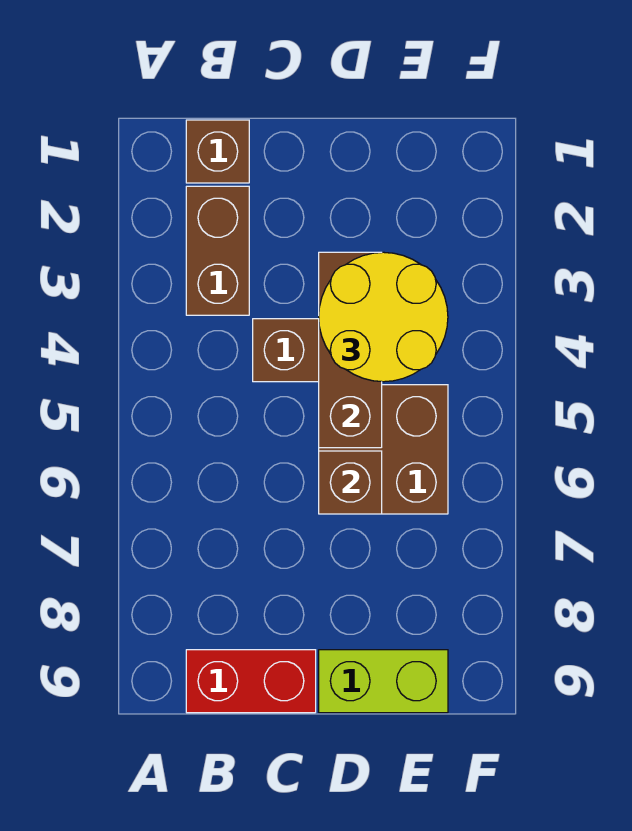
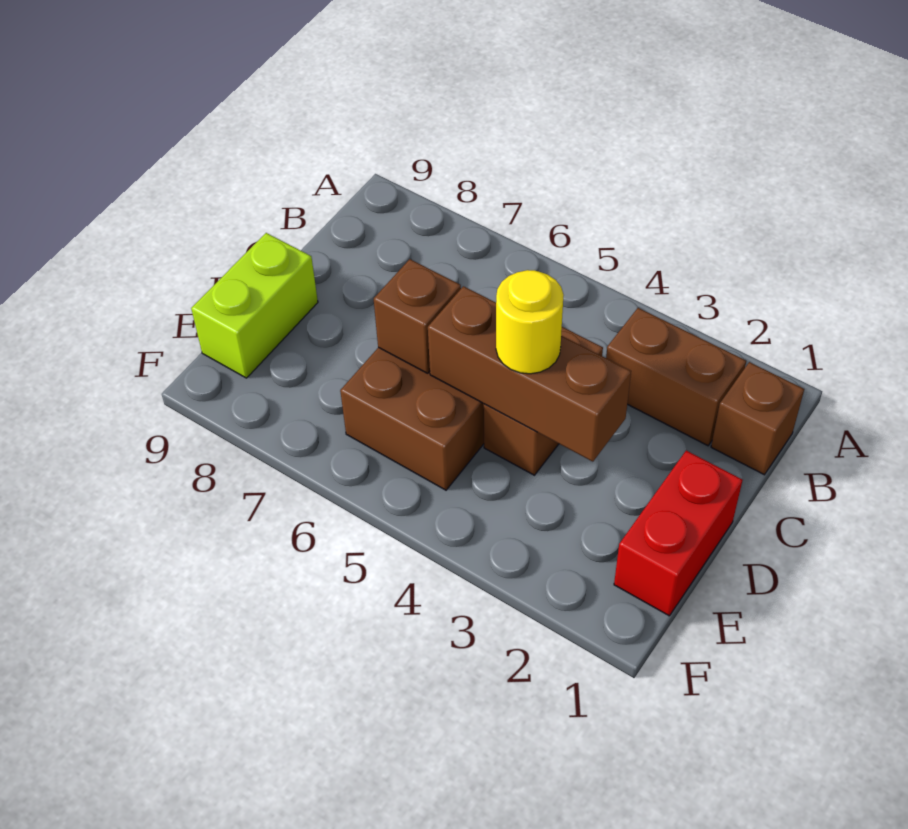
red brick B9:C9 level 1 -> red brick D1:E1 level 1
yellow round brick D3:E4 level 3 -> yellow round brick D4 level 3

